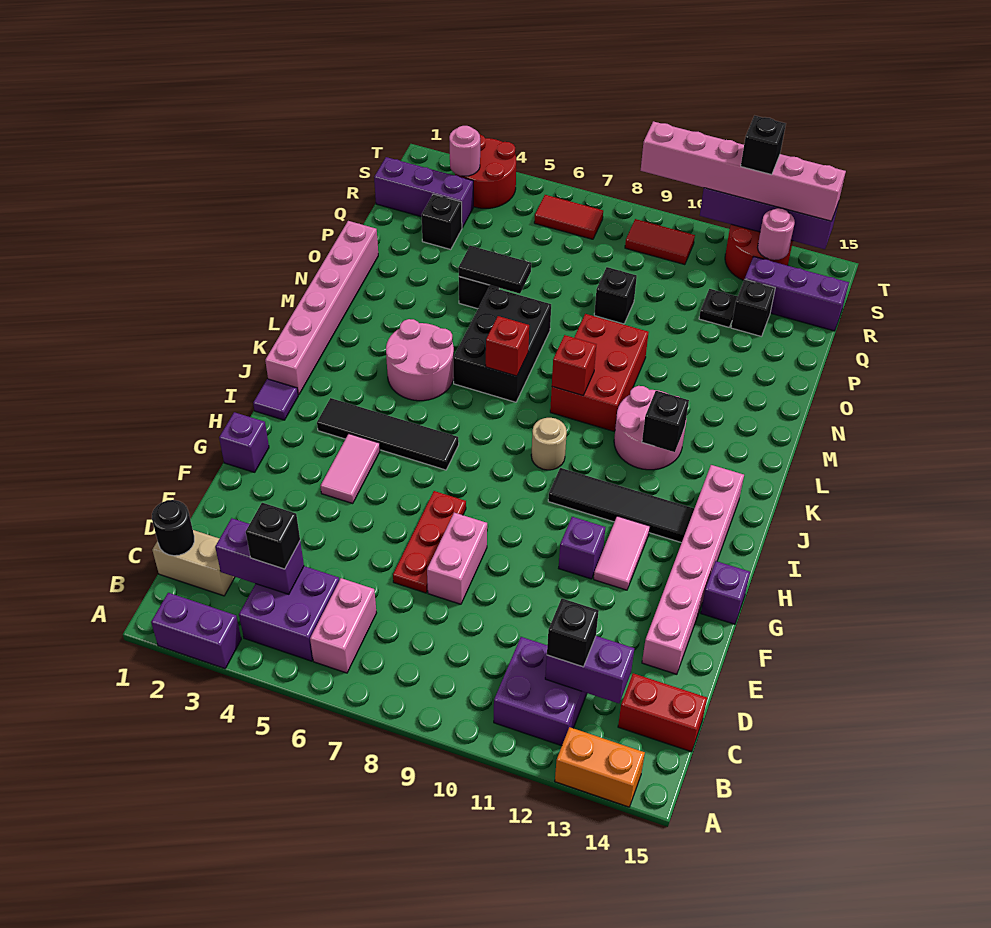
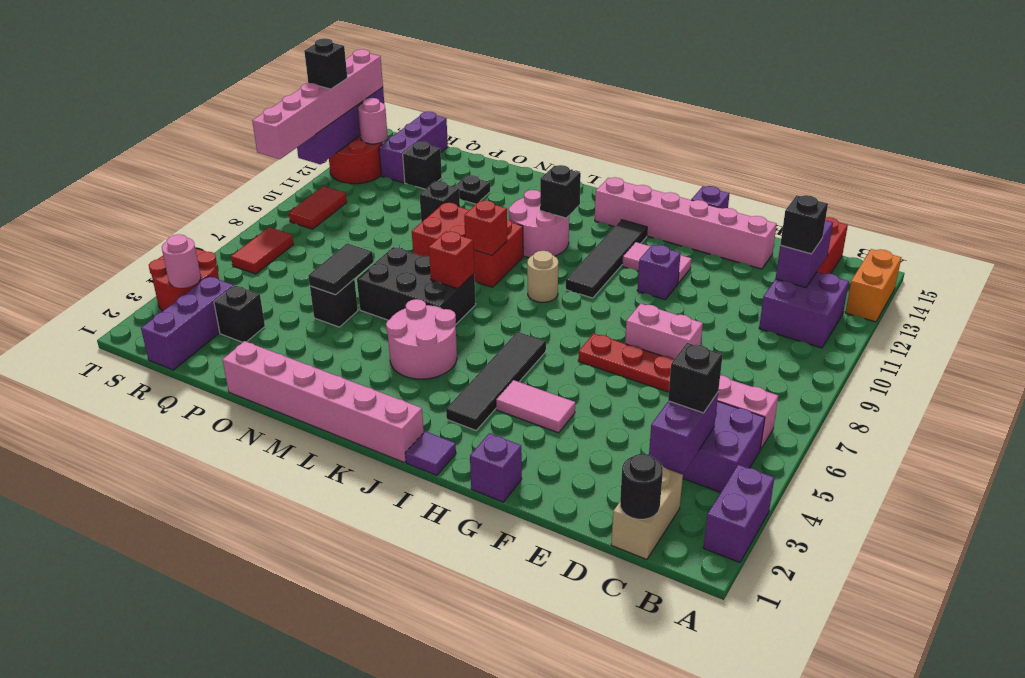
black brick P9 level 1 -> black brick O11 level 1
black plate Q12 level 1 -> black plate O13 level 1

